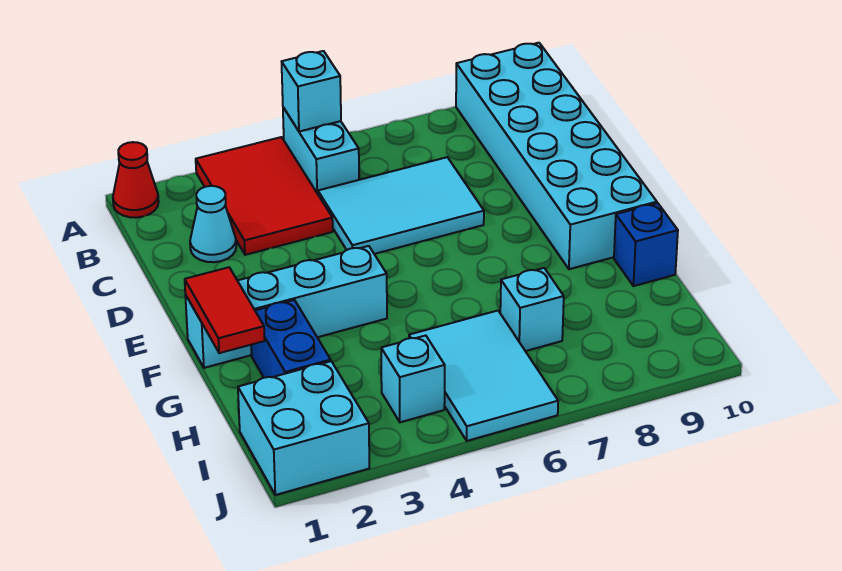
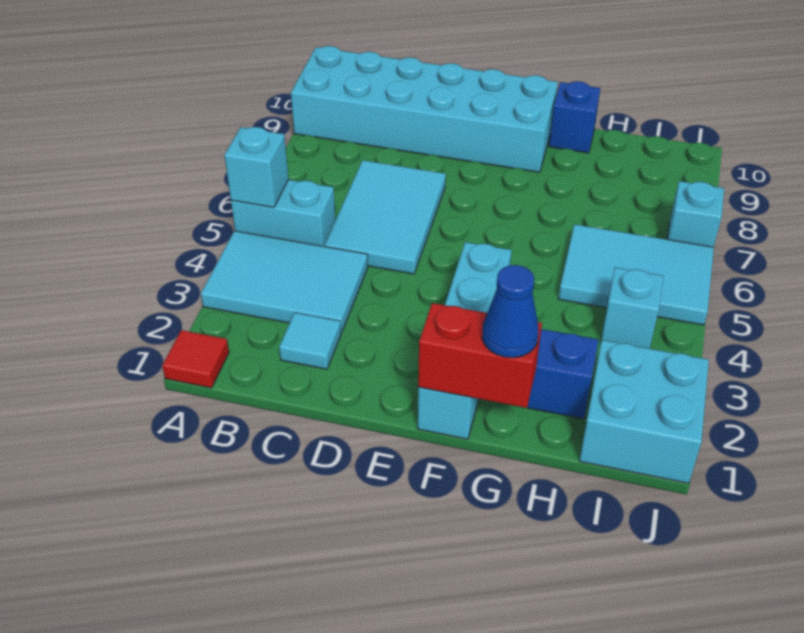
red cone A1 level 1 -> red tile A1 level 1
red tile A3:C4 level 1 -> cyan tile A3:C4 level 1
cyan cone C2 level 1 -> cyan tile C2 level 1
red tile F1:G1 level 2 -> red brick F1:G1 level 2
none -> blue cone G1 level 3
cyan brick H7 level 1 -> cyan brick J7 level 1

